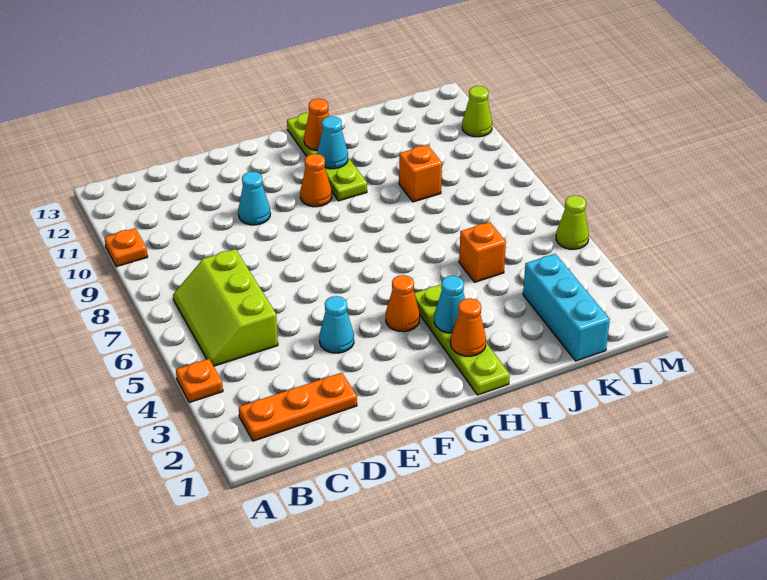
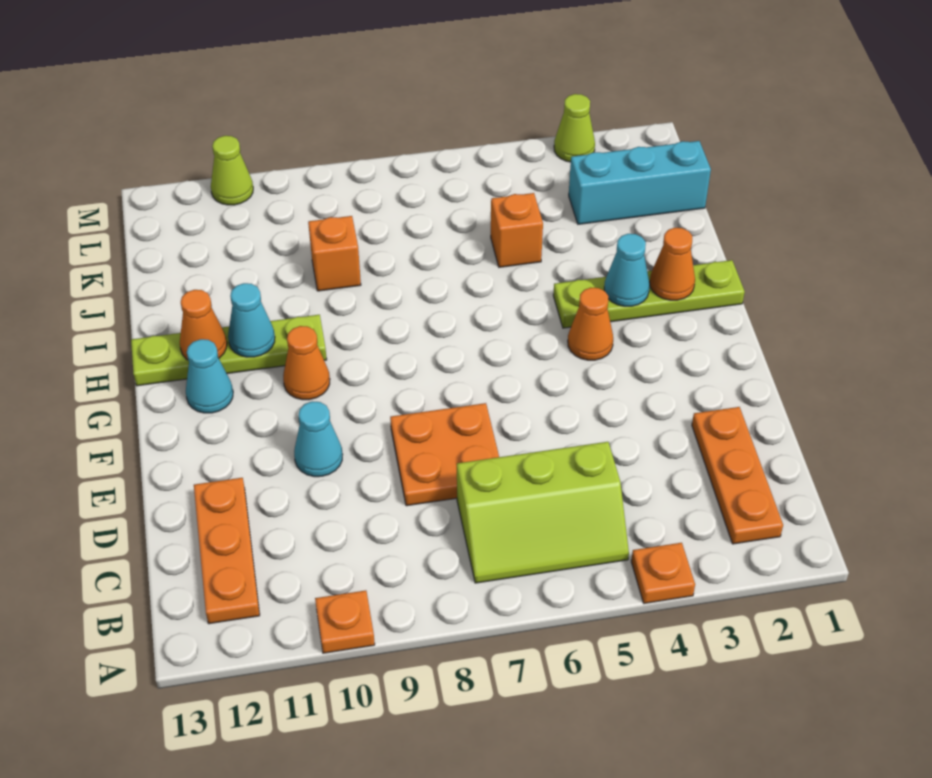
none -> orange plate B12:D12 level 1
none -> orange plate D7:E8 level 1
cyan cone E4 level 1 -> cyan cone G12 level 1
lime cone M5 level 1 -> lime cone M3 level 1

